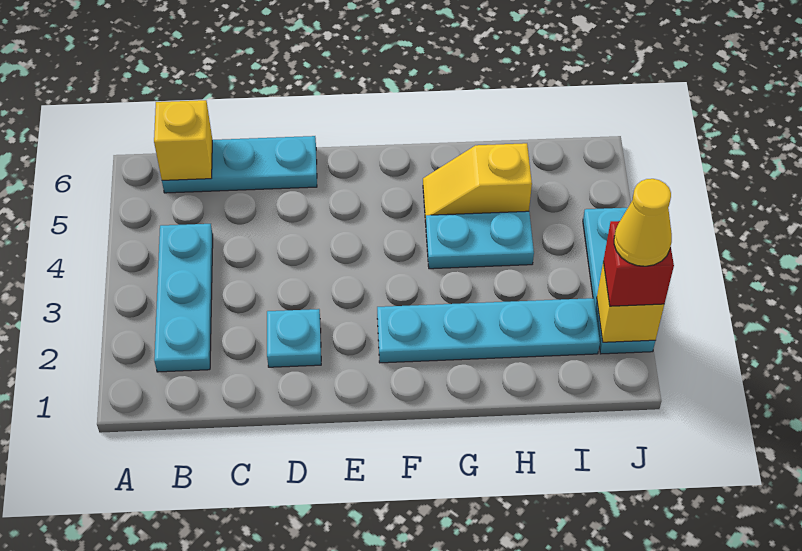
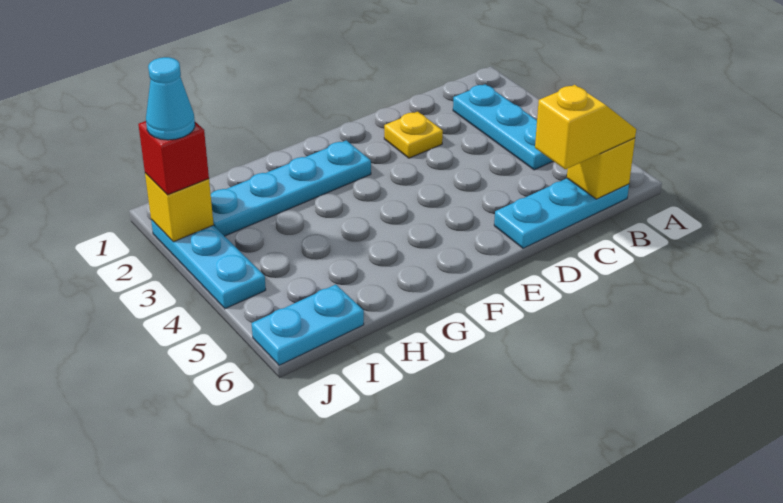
cyan plate D2 level 1 -> yellow plate D2 level 1
cyan plate G4:H4 level 1 -> cyan plate I6:J6 level 1
yellow slope G5:H5 level 1 top H -> yellow slope B6:C6 level 3 top C
yellow cone J2 level 4 -> cyan cone J2 level 4

